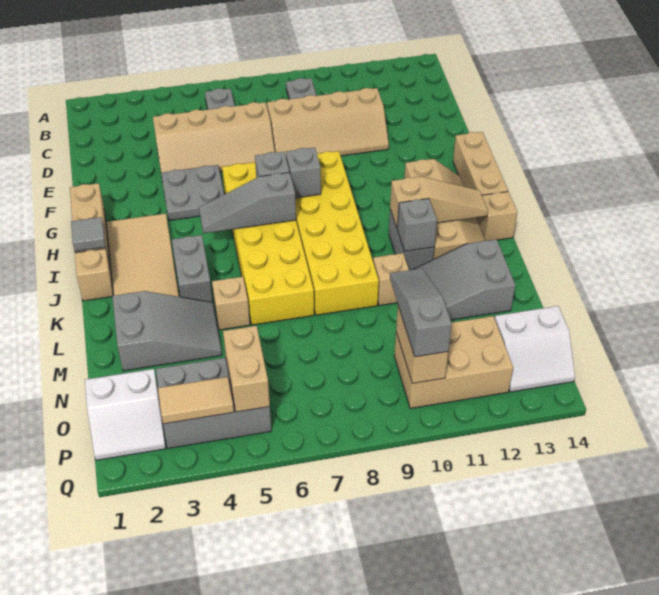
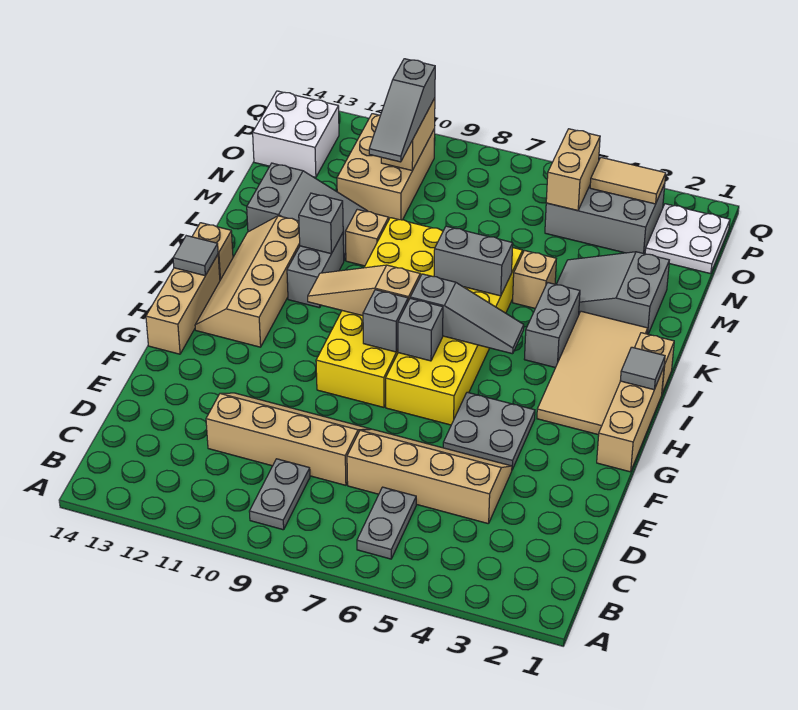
none -> grey tile I14 level 2
tan slope J11:J13 level 2 top 11 -> tan slope I8:I10 level 2 top 8
none -> grey brick K6:K7 level 2
white slope O1:P2 level 1 top O -> white plate O1:P2 level 1
tan brick O10:P12 level 1 -> tan brick N10:P11 level 1
white slope O13:P14 level 1 top O -> white brick O13:P14 level 1

